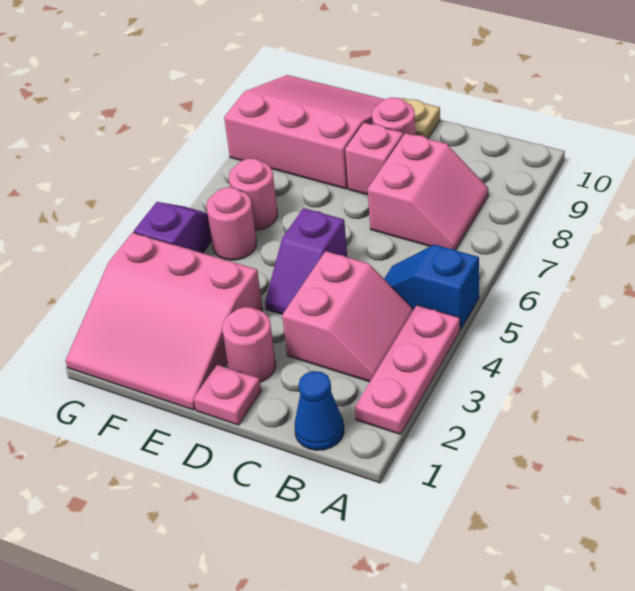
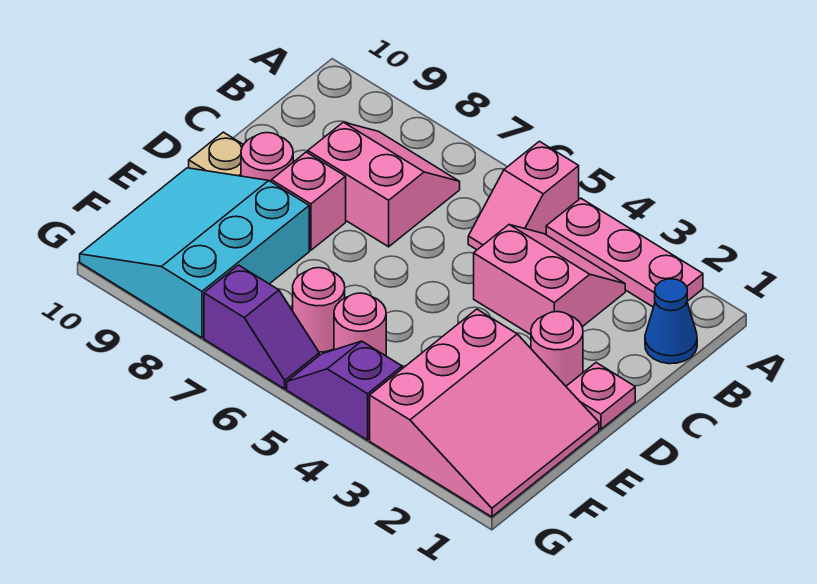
blue slope A5:B5 level 1 top A -> pink slope A5:B5 level 1 top A
purple slope D4:D5 level 1 top 5 -> purple slope G6:G7 level 1 top 7
pink slope E8:G10 level 1 top 8 -> cyan slope E8:G10 level 1 top 8

